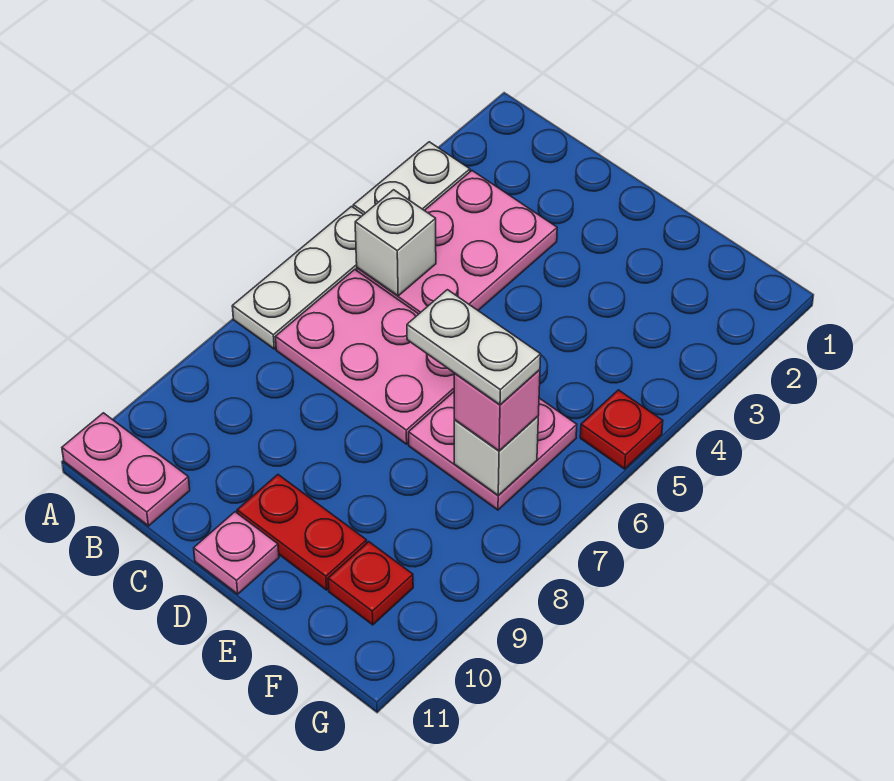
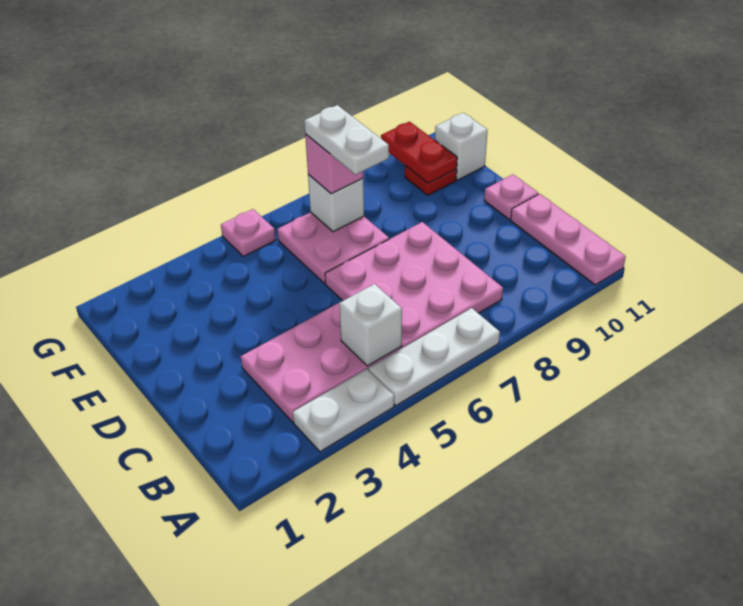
pink plate A11:B11 level 1 -> pink plate A11:C11 level 1
pink plate B6:D7 level 1 -> pink plate B6:D8 level 1
red plate D10:E10 level 1 -> red plate F10:G10 level 2
none -> white brick F11 level 1
red plate G5 level 1 -> pink plate G5 level 1

